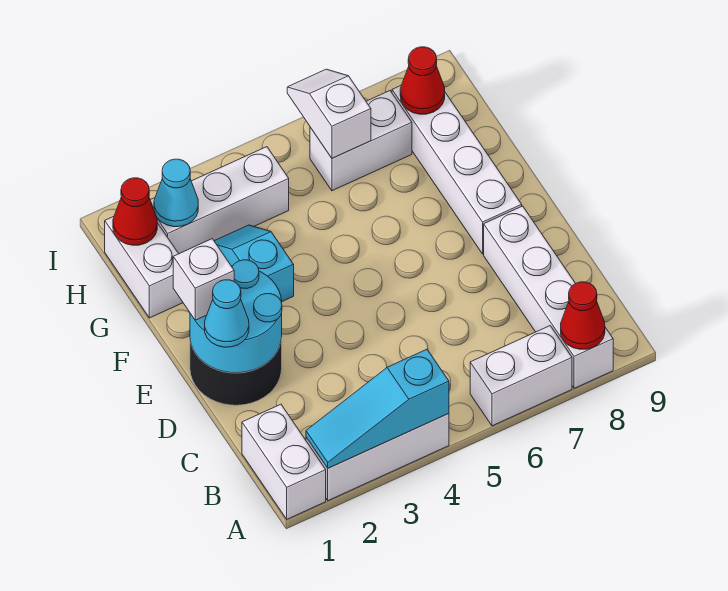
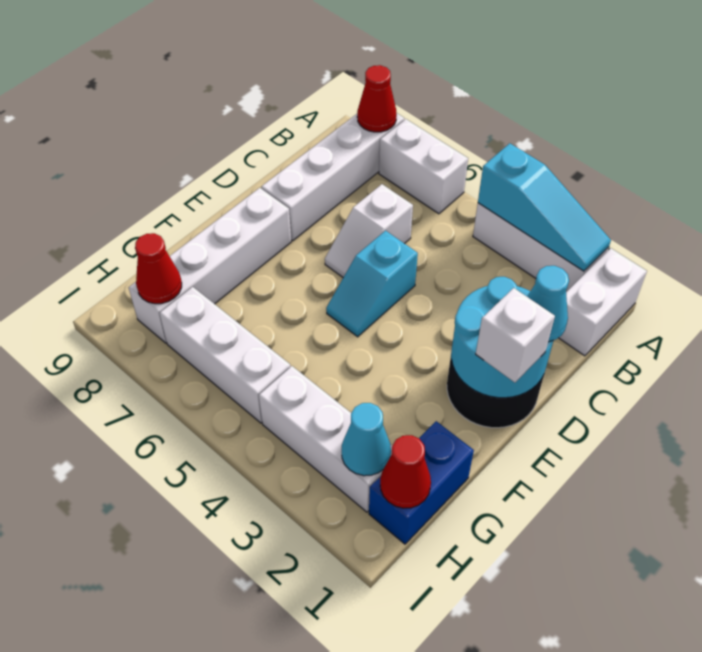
cyan slope F3:G3 level 1 top F -> cyan slope D5:E5 level 1 top D
white brick G1:H1 level 1 -> blue brick G1:H1 level 1
white brick H6:H7 level 1 -> white brick H5:H7 level 1
white slope H6:I6 level 2 top H -> white slope C6:D6 level 1 top C

